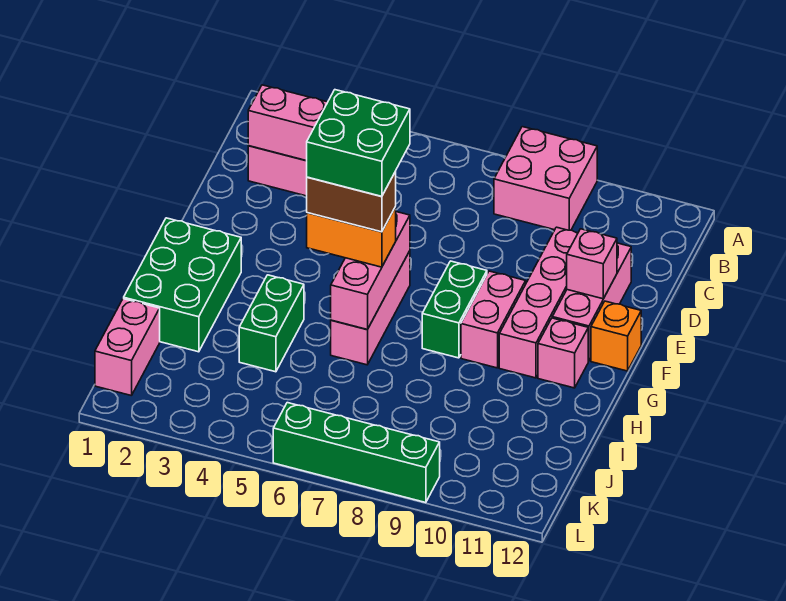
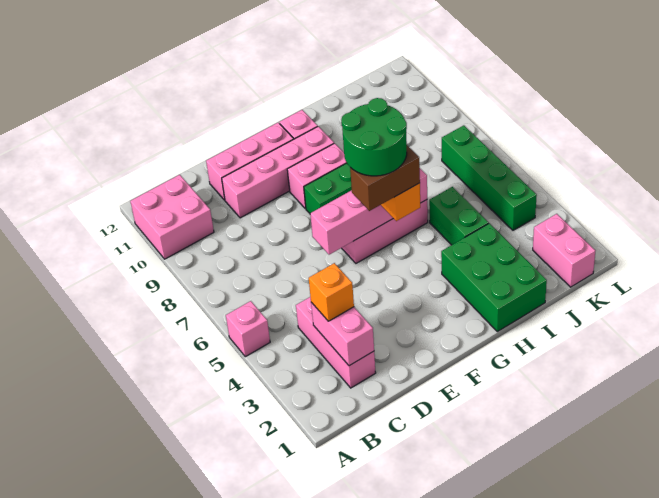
pink brick A8:B9 level 1 -> pink brick A10:B11 level 1
pink brick E11 level 2 -> pink brick A5 level 1
green brick F5:G6 level 5 -> green round brick F5:G6 level 5
pink brick F6:H6 level 2 -> pink brick E6:H6 level 2
orange brick F12 level 1 -> orange brick C3 level 3
green brick G1:I2 level 1 -> green brick H1:I3 level 1
brown brick G5:G6 level 4 -> brown brick F5:G5 level 4
green brick H4:I4 level 1 -> green brick I4:I5 level 1
pink brick J1:K1 level 1 -> pink brick K1:K2 level 1
green brick L6:L9 level 1 -> green brick K4:K7 level 1

